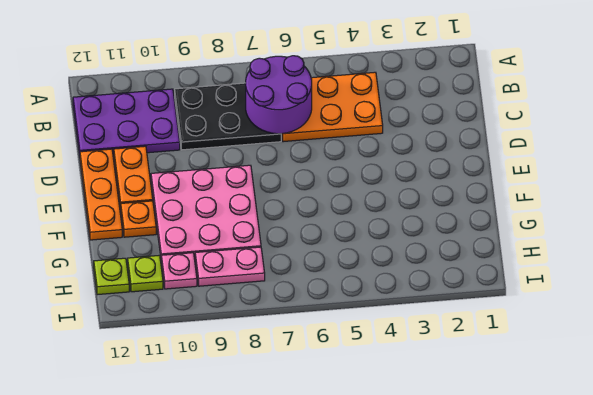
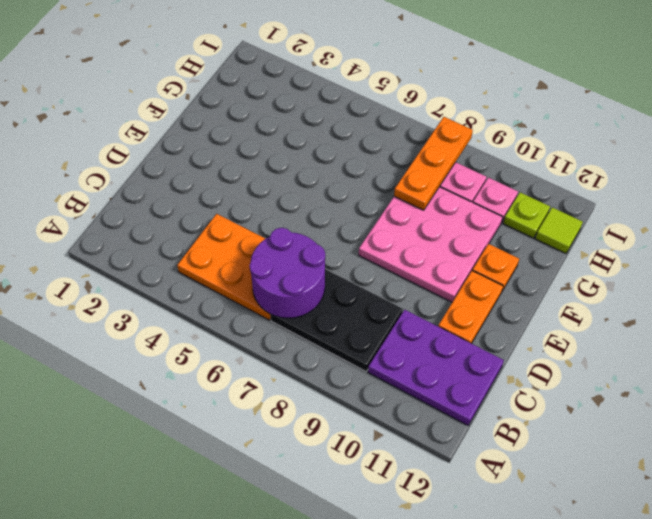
orange plate D12:F12 level 1 -> orange plate G8:I8 level 2
lime plate H12 level 1 -> lime tile H12 level 1

